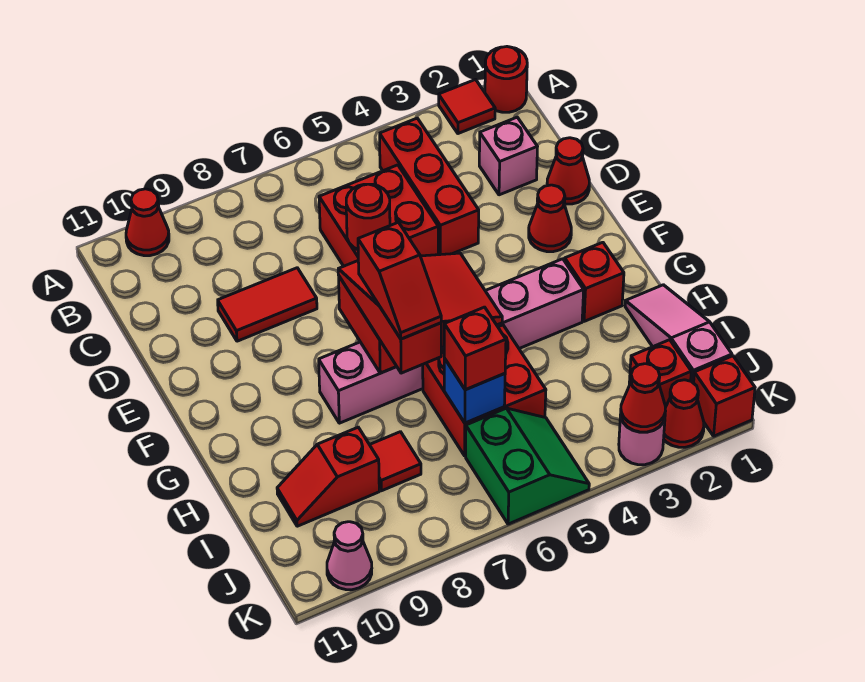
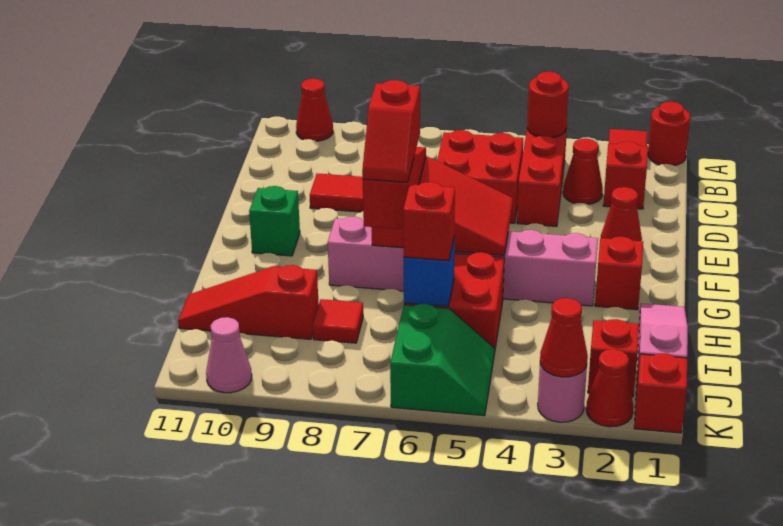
pink brick C2 level 1 -> red brick C2 level 1
red cone D1 level 1 -> red cone C3 level 1
red round brick D6 level 2 -> red round brick B4 level 2
none -> green brick F10 level 1
red slope I9:I10 level 1 top 9 -> red slope I9:I11 level 1 top 9

